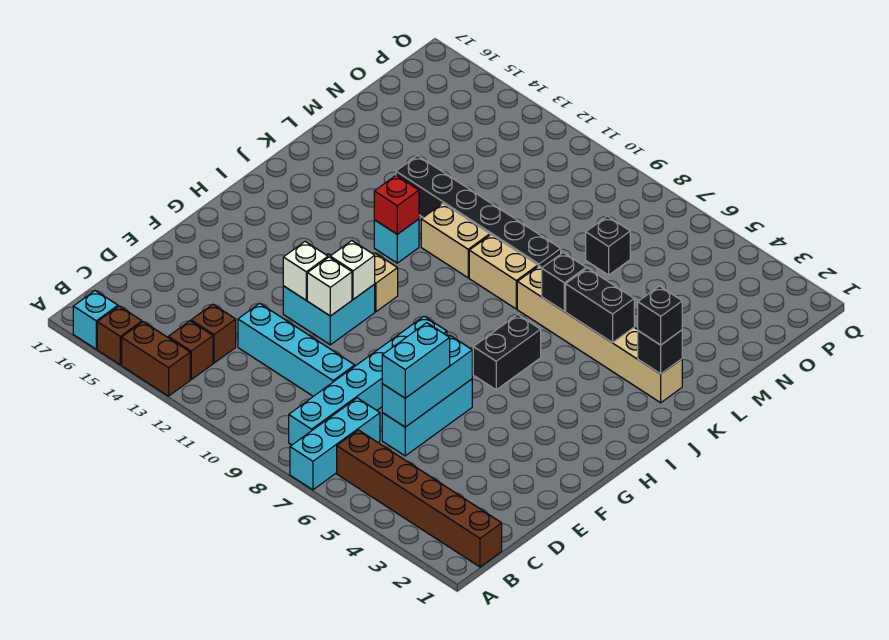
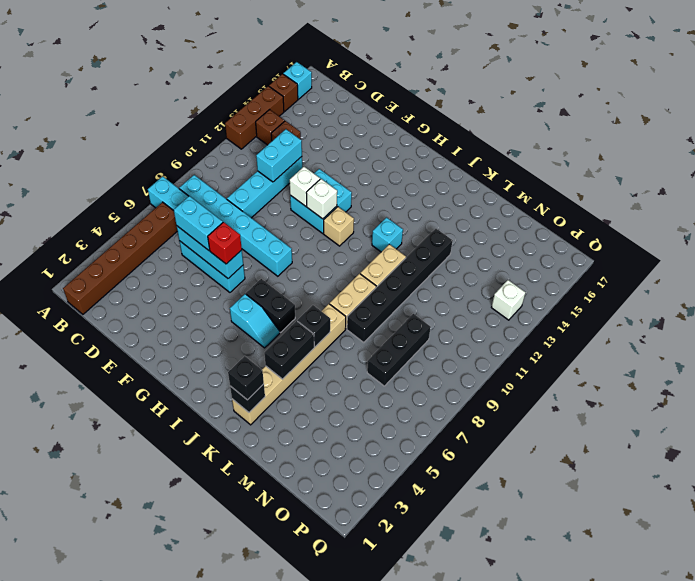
brown brick A13:A14 level 1 -> brown brick A12:A14 level 1
none -> cyan brick D11:D12 level 2
white brick F12 level 2 -> white brick P13 level 1
none -> cyan slope H5:I5 level 1 top H
red brick J12 level 2 -> red brick F6 level 3
black brick N7 level 1 -> black brick N7:N9 level 1

